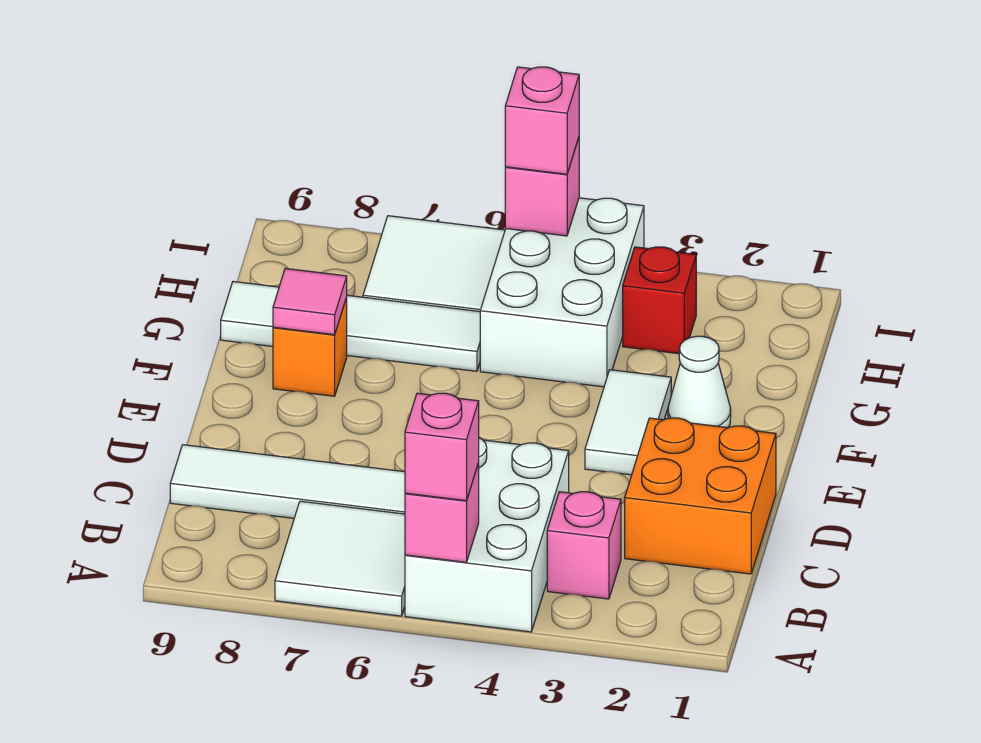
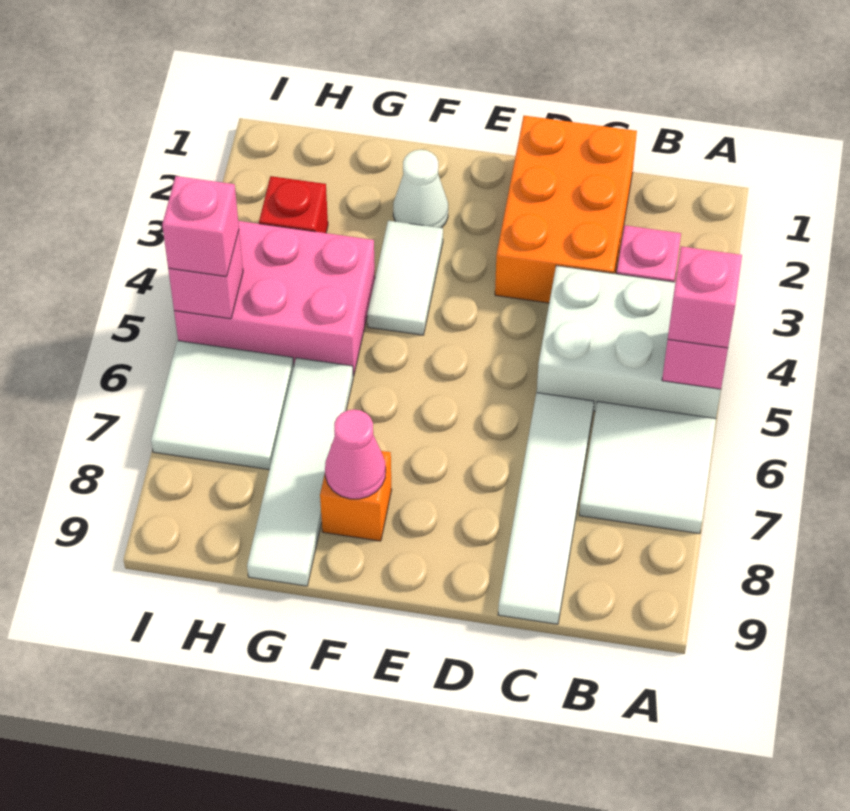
orange brick C1:D2 level 1 -> orange brick C1:D3 level 1
white tile E3:F3 level 1 -> white tile F3:F4 level 1
pink tile F8 level 2 -> pink cone F8 level 2
white brick G4:I5 level 1 -> pink brick G4:I5 level 1

